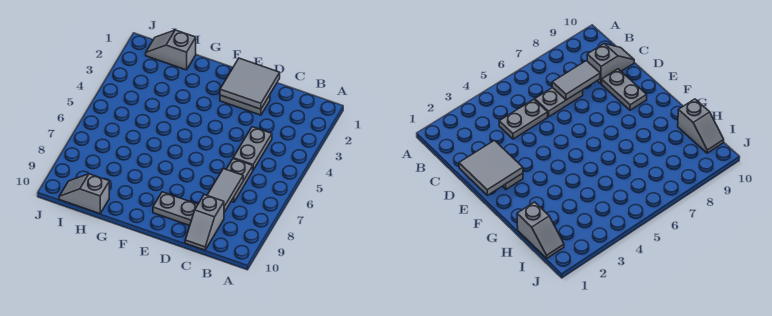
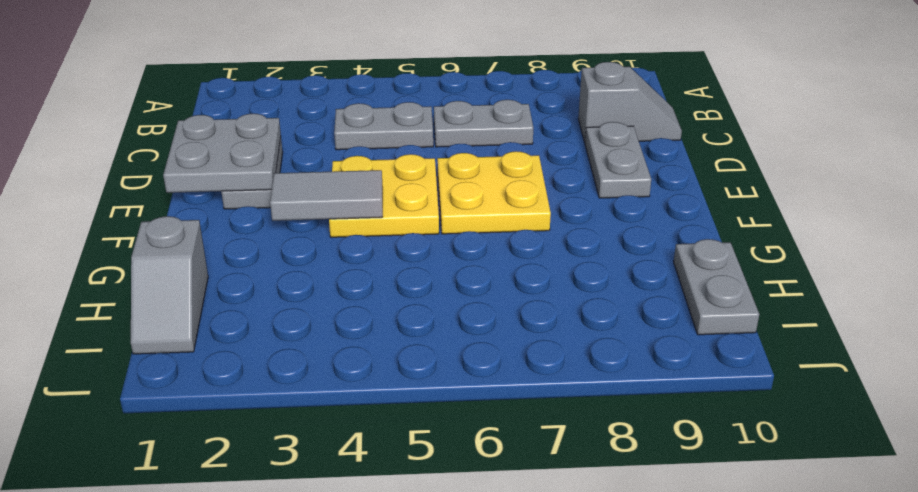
grey tile C7:C8 level 2 -> grey tile F3:F4 level 2
grey tile D1:E2 level 2 -> grey plate D1:E2 level 2
none -> yellow plate E4:F5 level 1
none -> yellow plate E6:F7 level 1
grey slope H10:I10 level 1 top H -> grey plate H10:I10 level 1

